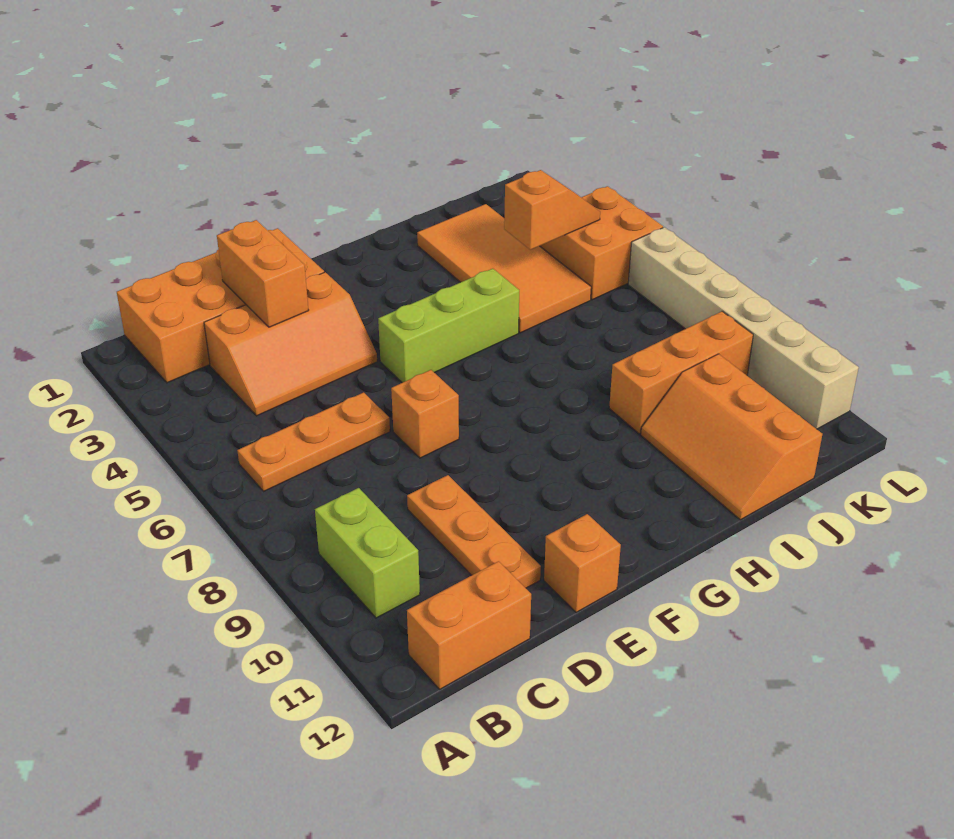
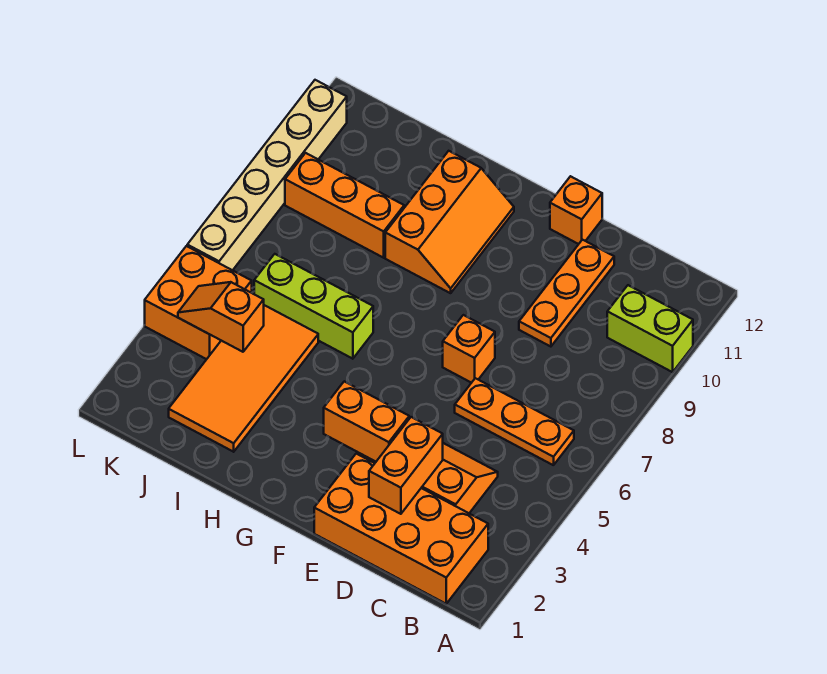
lime brick B9:B10 level 1 -> lime brick A10:B10 level 1
orange brick B12:C12 level 1 -> orange brick E3:F3 level 2
lime brick F5:H5 level 1 -> lime brick H6:J6 level 1
orange slope I10:J12 level 1 top J -> orange slope G9:H11 level 1 top H

